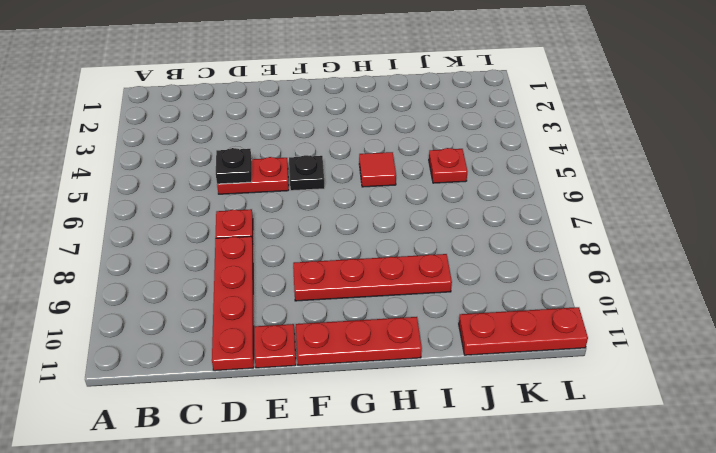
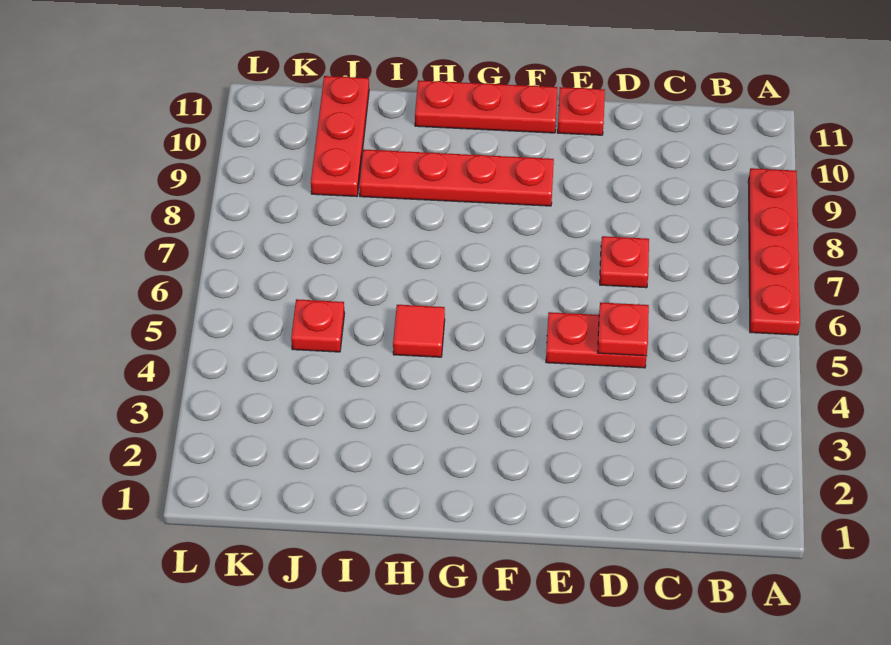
black plate D5 level 2 -> red plate D5 level 2
red plate D8:D11 level 1 -> red plate A6:A9 level 1
black plate F5 level 1 -> none
red plate J11:L11 level 1 -> red plate J9:J11 level 1

